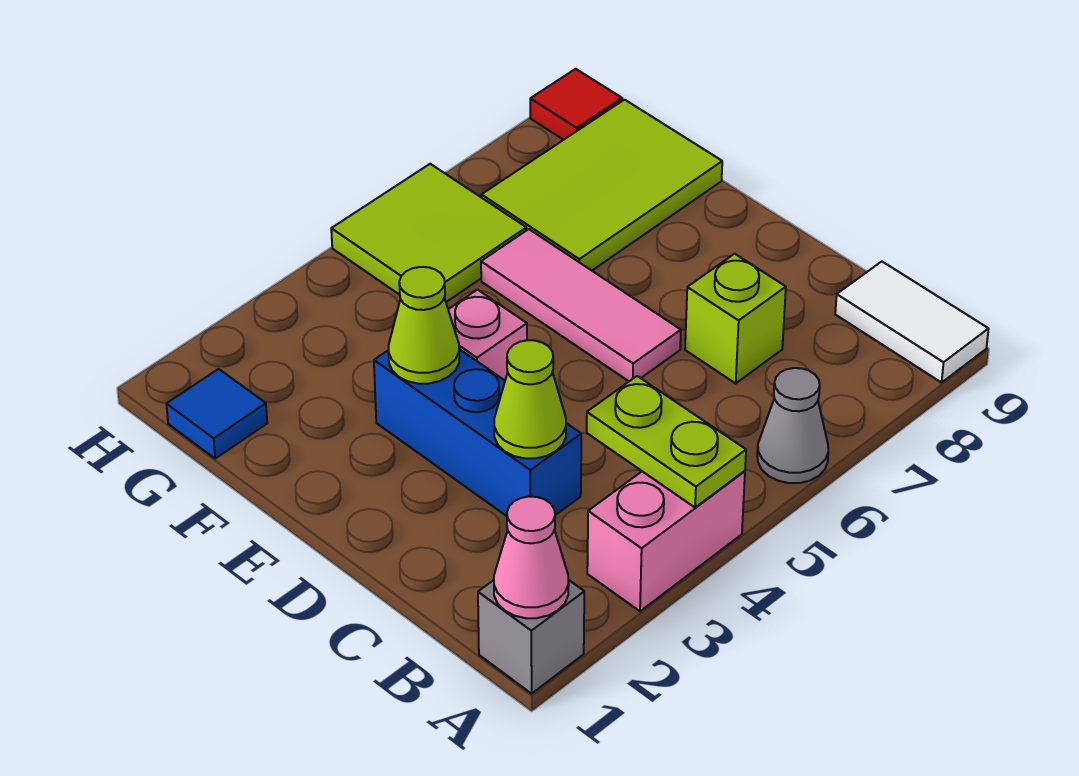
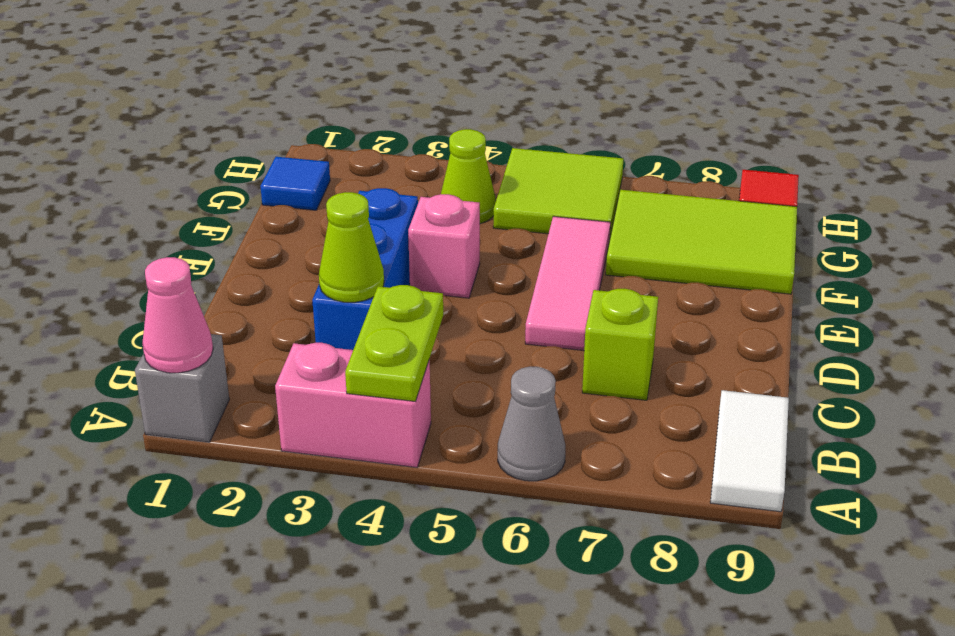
lime cone E3 level 2 -> lime cone G4 level 1

